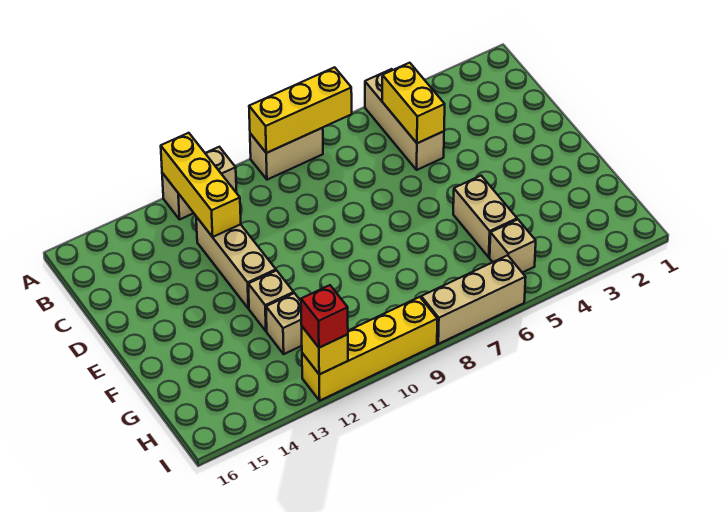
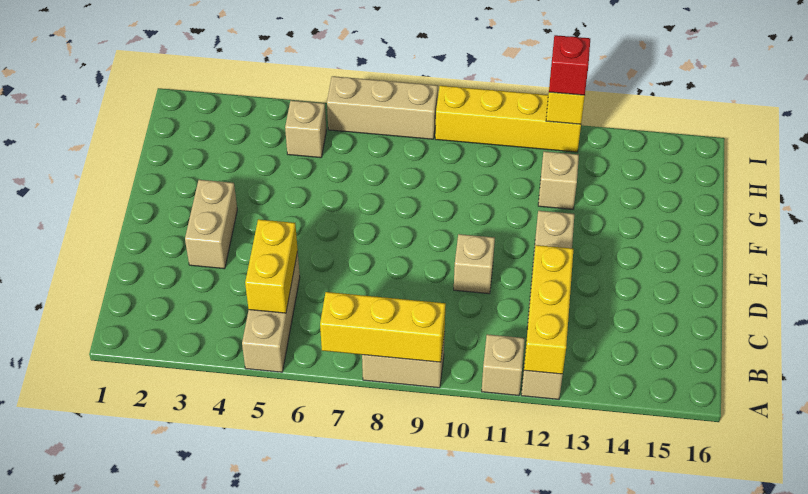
tan brick F5:G5 level 1 -> tan brick D3:E3 level 1
tan brick F12 level 1 -> tan brick D10 level 1

